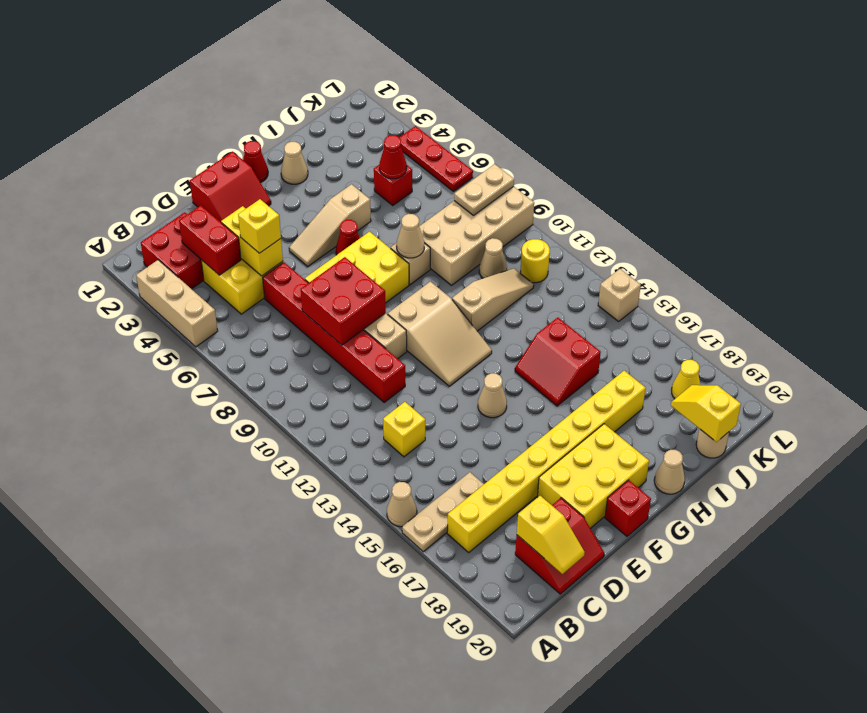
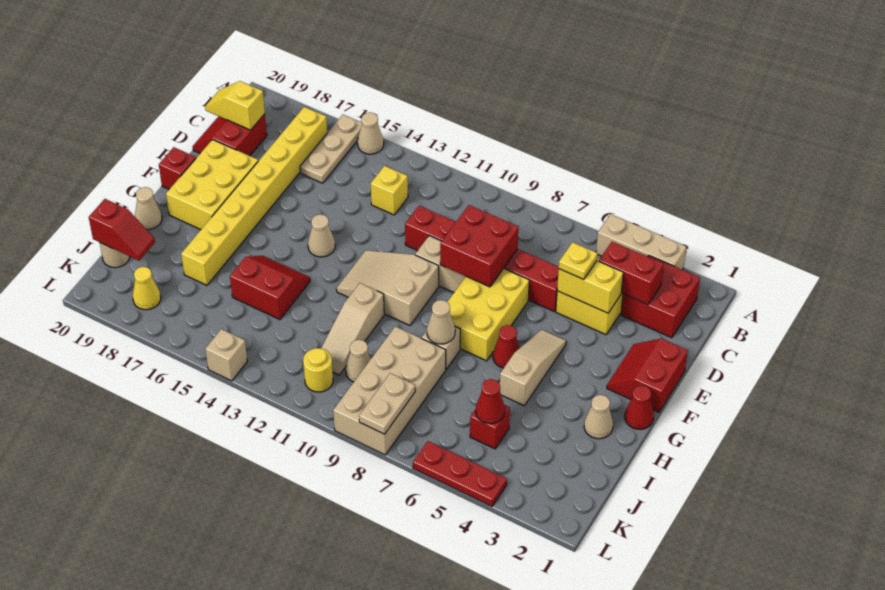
yellow brick D5 level 3 -> yellow plate D5 level 3
yellow slope J19:J20 level 2 top 20 -> red slope J19:J20 level 2 top 20

